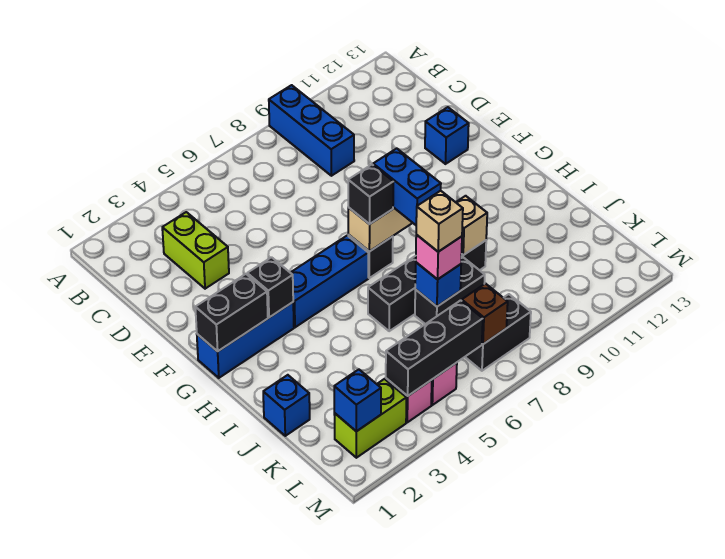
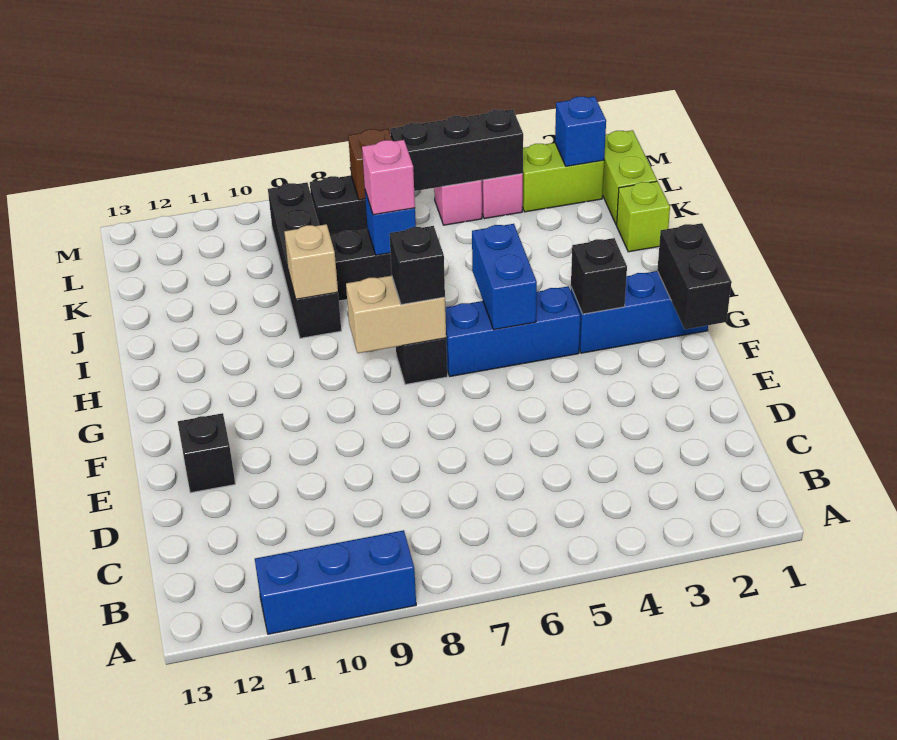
blue brick A9:C9 level 1 -> blue brick A9:A11 level 1
lime brick C3:D3 level 1 -> lime brick K1:L1 level 1
blue brick E12 level 1 -> black brick E12 level 1
black brick G1:G2 level 2 -> black brick F1:G1 level 2
blue brick G8:H8 level 3 -> blue brick G5:H5 level 2
black brick I6:I9 level 1 -> black brick I9:L9 level 1
blue brick J1 level 1 -> lime brick J1 level 1
tan brick J7 level 4 -> none

